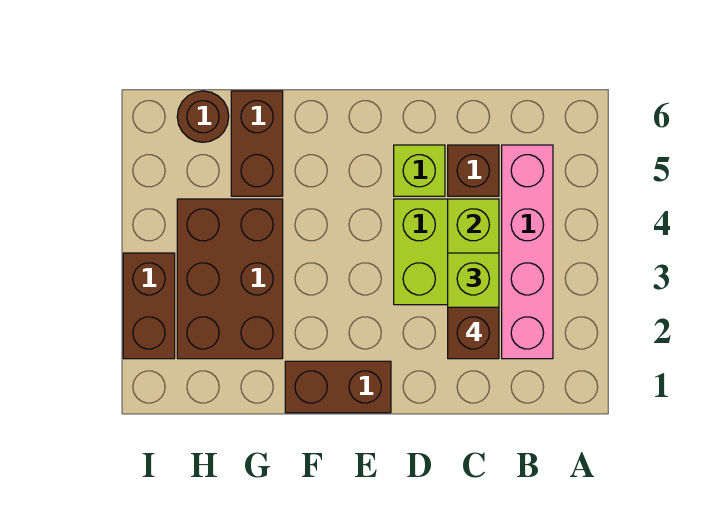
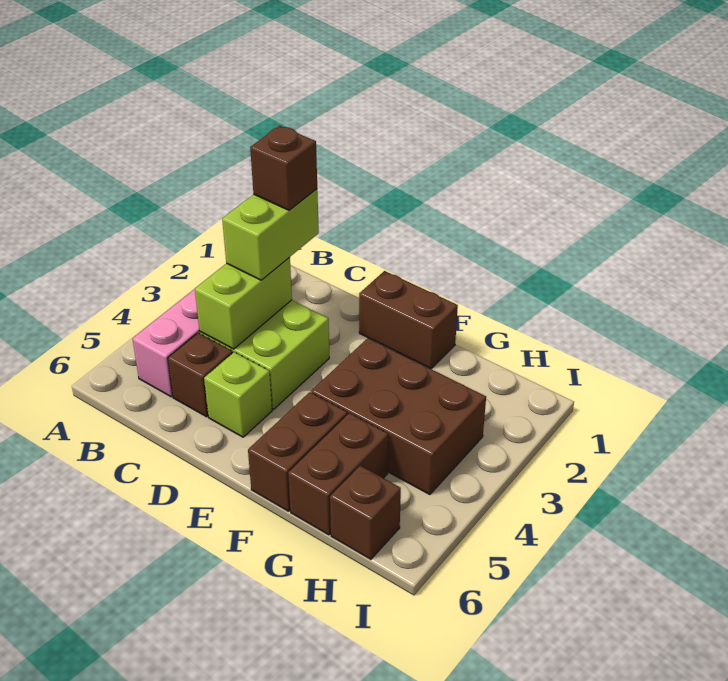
brown brick G2:H4 level 1 -> brown brick F3:H4 level 1
brown round brick H6 level 1 -> brown brick H6 level 1
brown brick I2:I3 level 1 -> brown brick F5:F6 level 1

